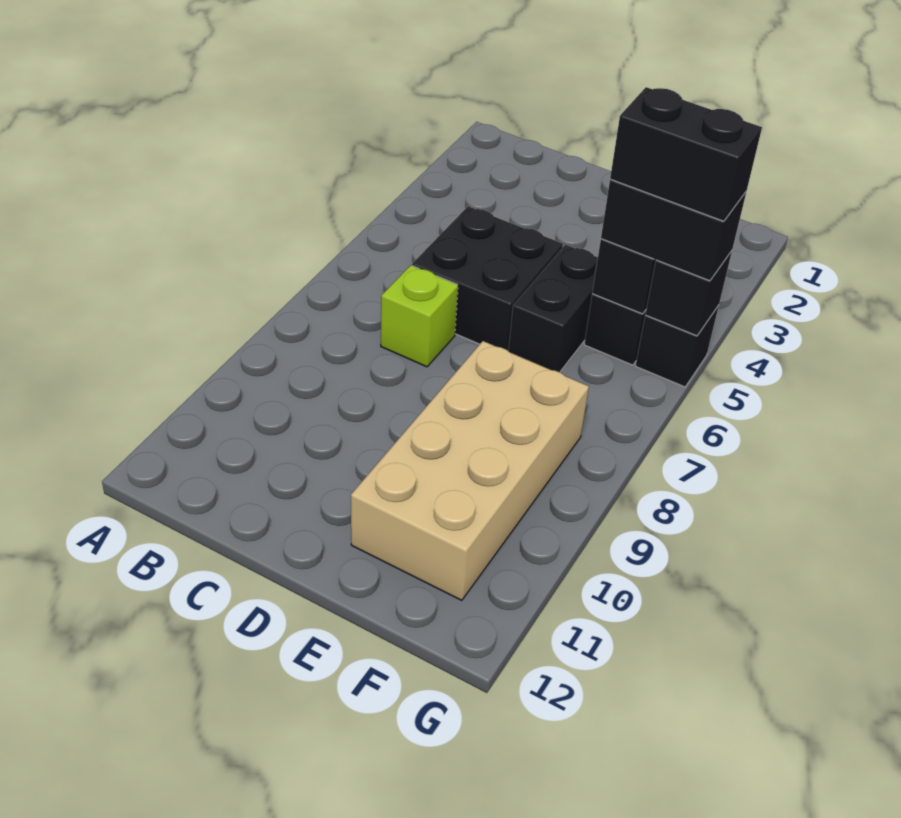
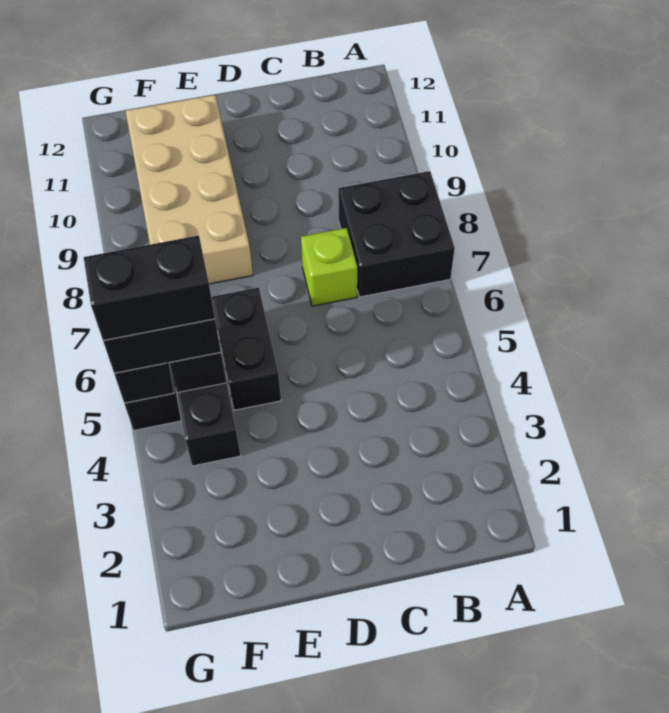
black brick C5:D6 level 1 -> black brick A7:B8 level 1

